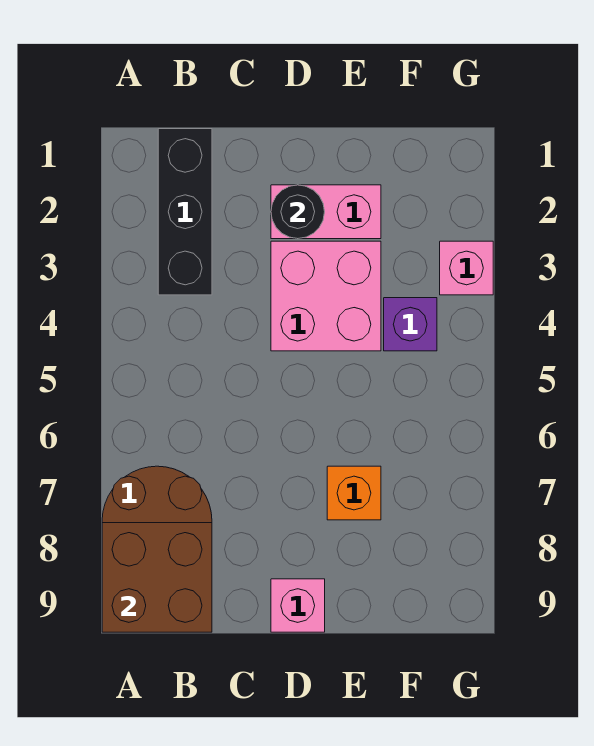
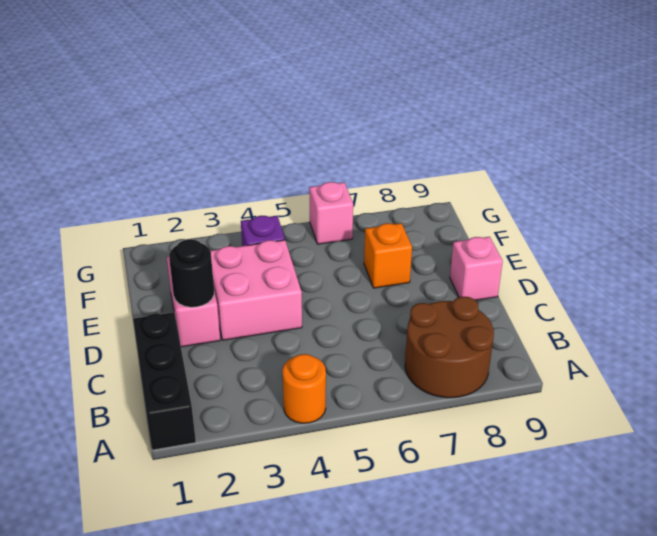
none -> orange round brick A4 level 1
brown brick A8:B9 level 2 -> none
black brick B1:B3 level 1 -> black brick A1:C1 level 1
pink brick G3 level 1 -> pink brick G6 level 1

